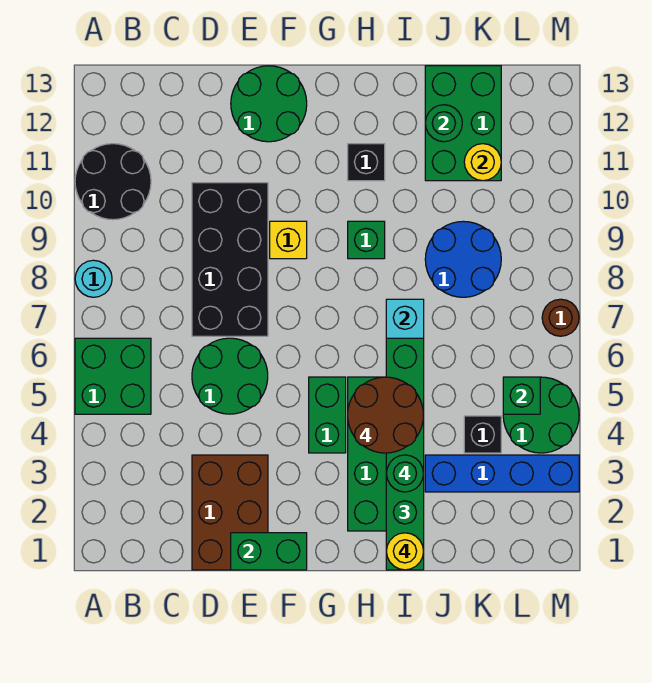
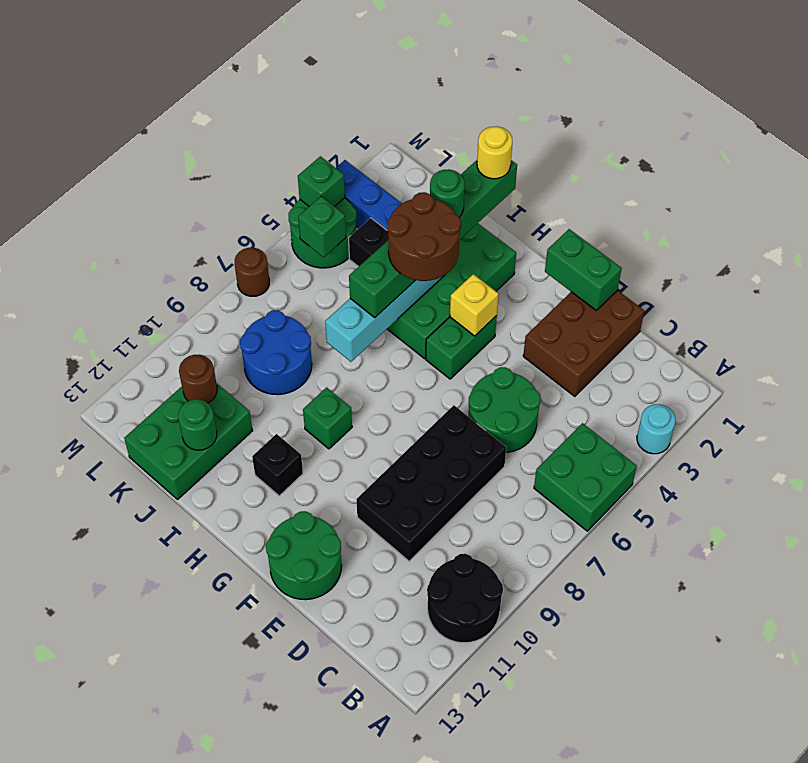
cyan round brick A8 level 1 -> cyan round brick A3 level 1
yellow brick F9 level 1 -> yellow brick G4 level 2
yellow round brick K11 level 2 -> brown round brick K11 level 2
none -> green brick M4 level 2

